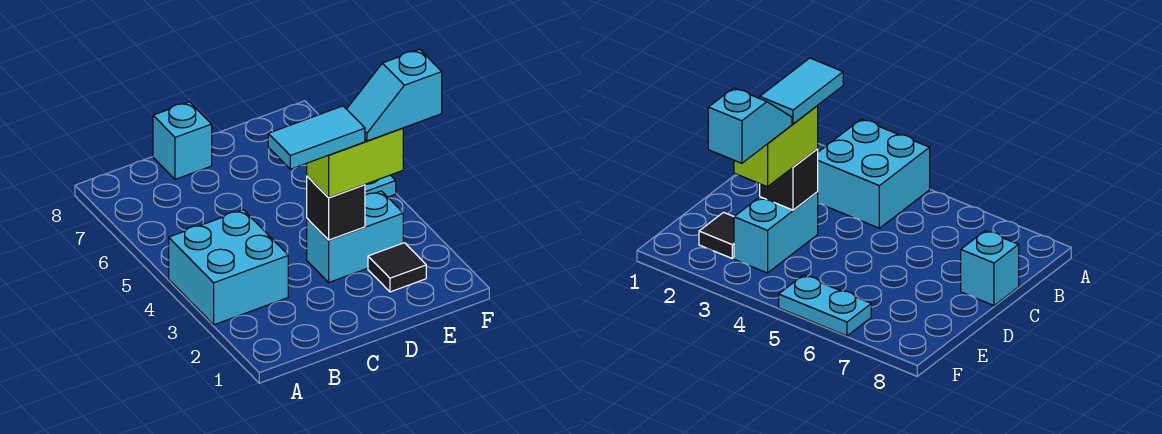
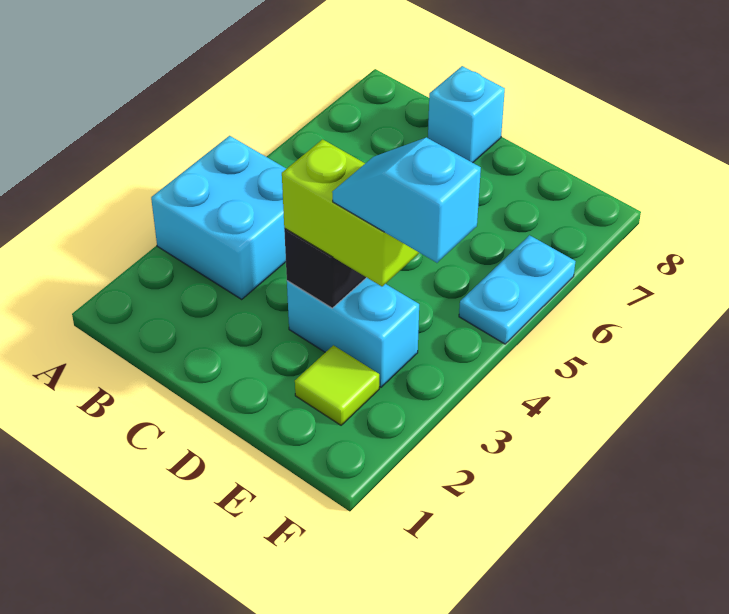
cyan tile C3:D3 level 4 -> none
black tile E2 level 1 -> lime tile E2 level 1

